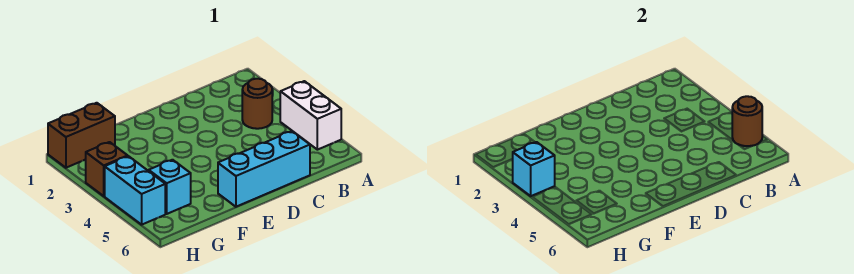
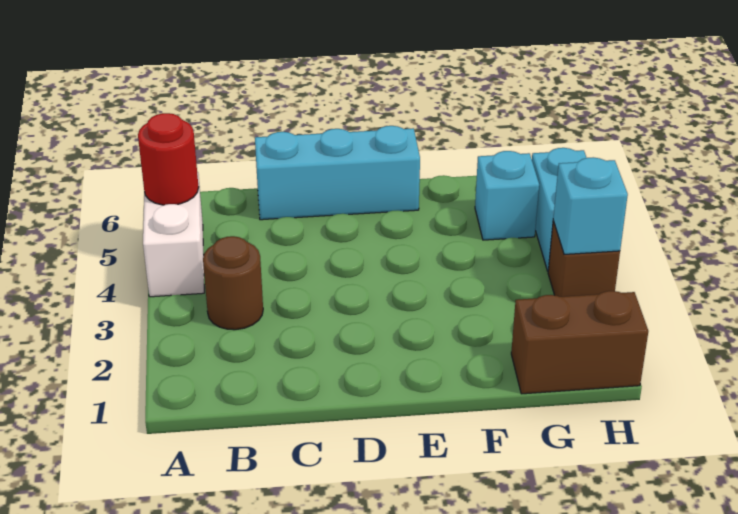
brown round brick A5 level 2 -> red round brick A5 level 2

